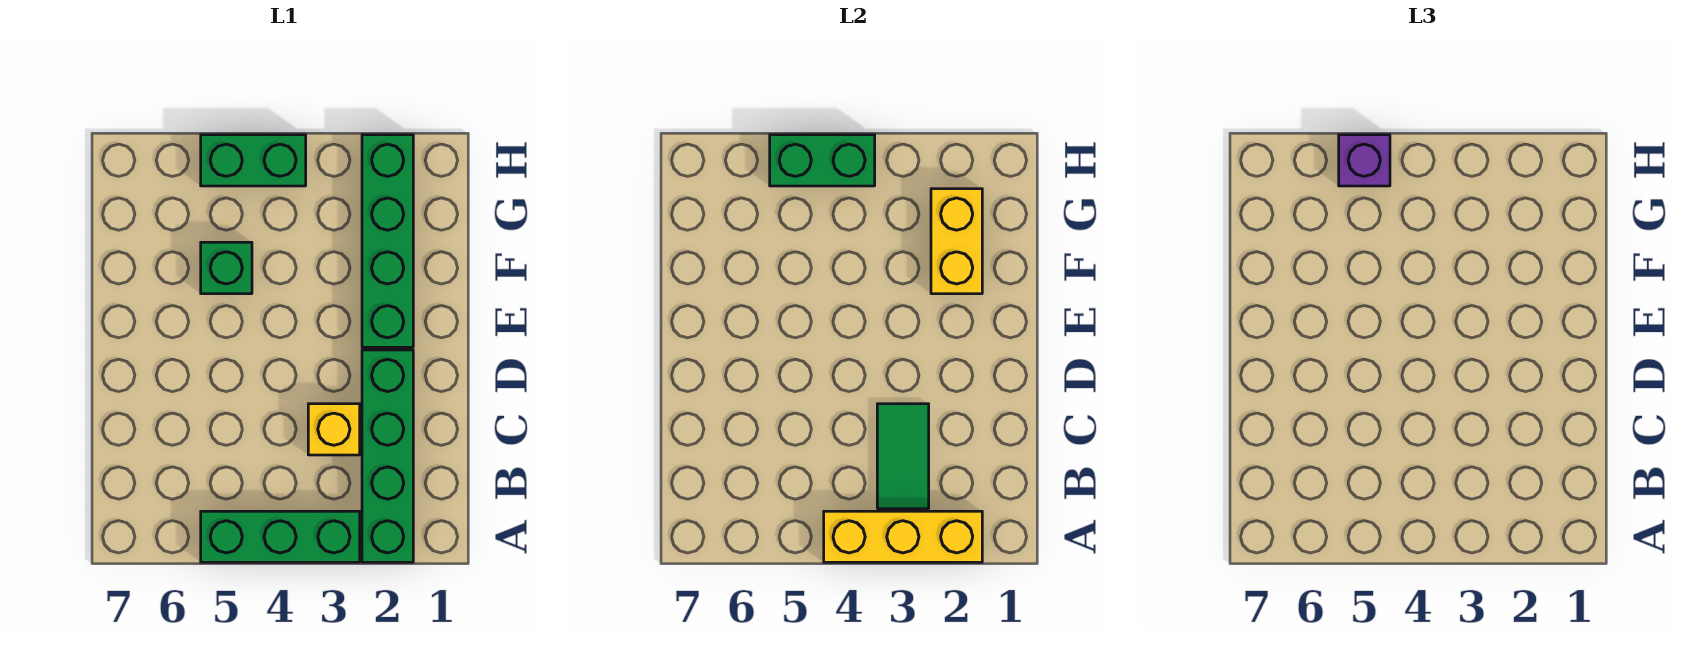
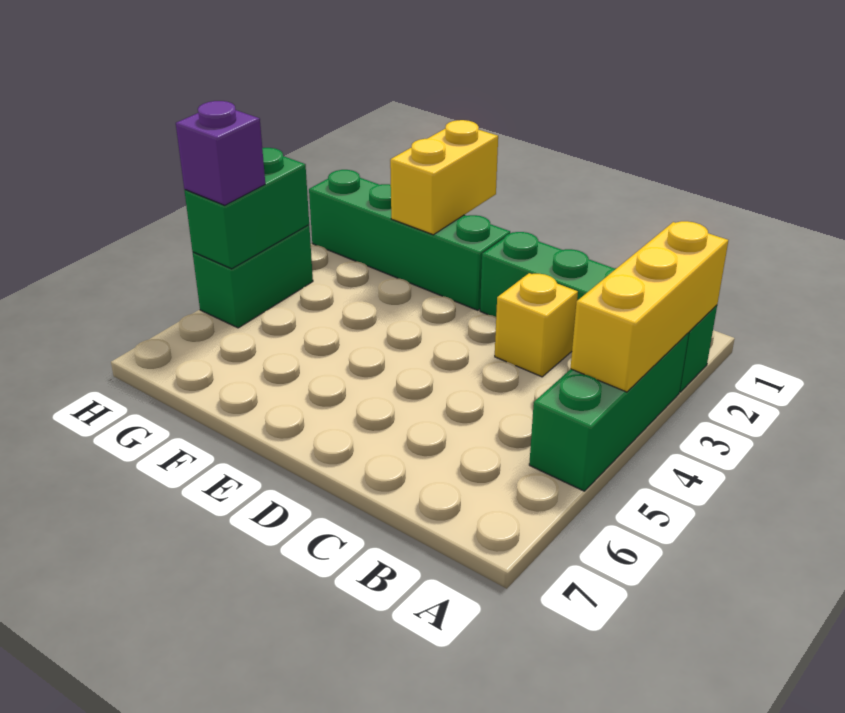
green tile B3:C3 level 2 -> none
yellow brick F2:G2 level 2 -> yellow brick F1:F2 level 2
green brick F5 level 1 -> none

